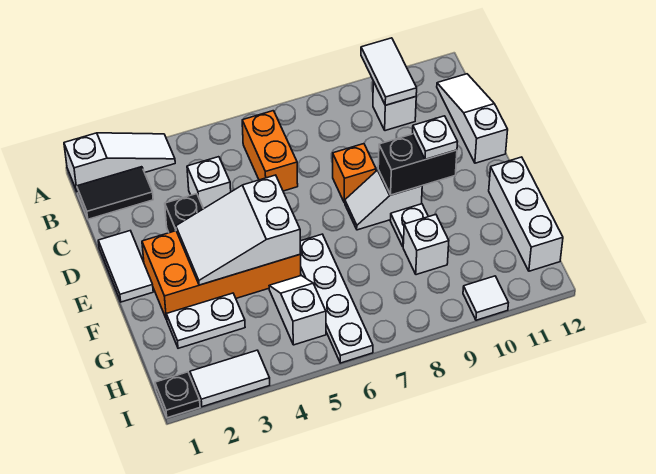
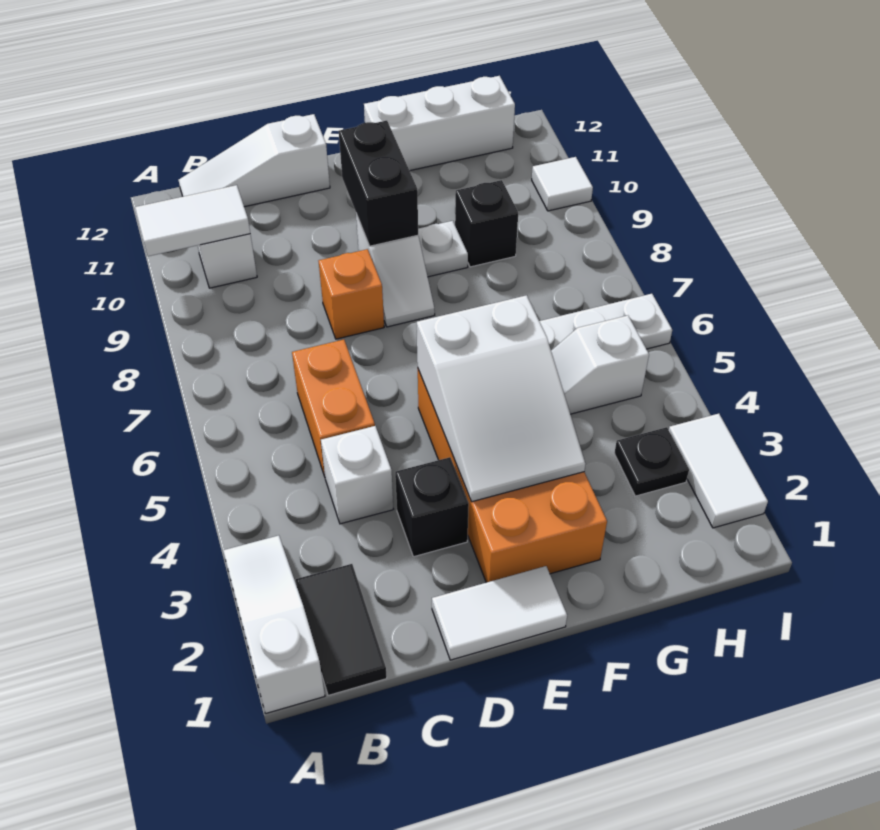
orange brick B6:C6 level 1 -> orange brick C5:C6 level 1
white plate E10 level 3 -> none
white plate G2:G3 level 1 -> none
white brick G9 level 1 -> black brick G9 level 1
black plate I1 level 1 -> black plate H3 level 1

